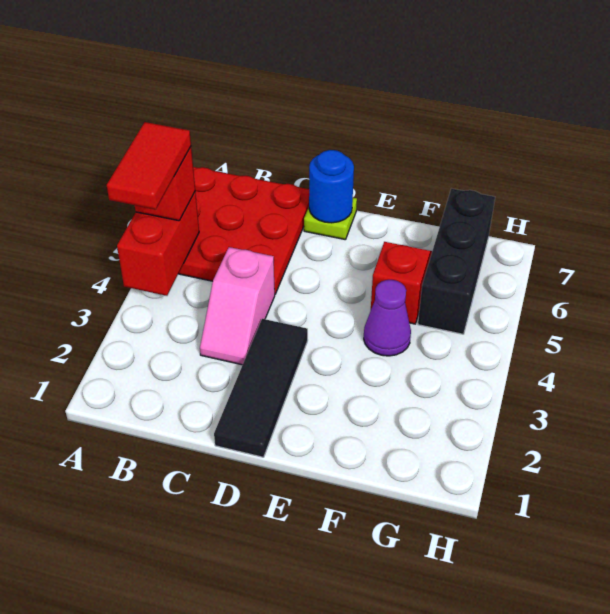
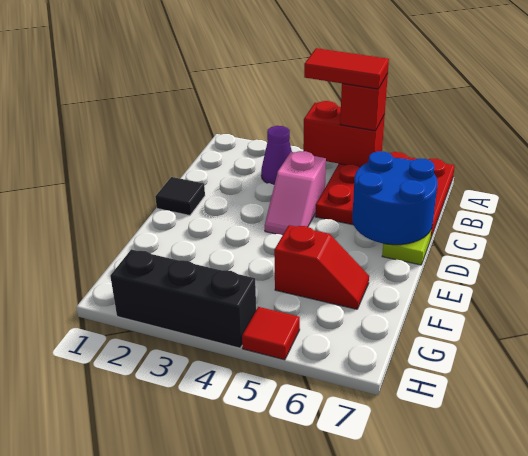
pink slope C3:C4 level 1 top 4 -> pink slope C4:D4 level 1 top C
black tile D1:D3 level 1 -> black tile D1 level 1
blue round brick D7 level 2 -> blue round brick C6:D7 level 2
purple cone F4 level 1 -> purple cone B3 level 1
black brick G5:G7 level 1 -> black brick H2:H4 level 1
none -> red tile H5 level 1

